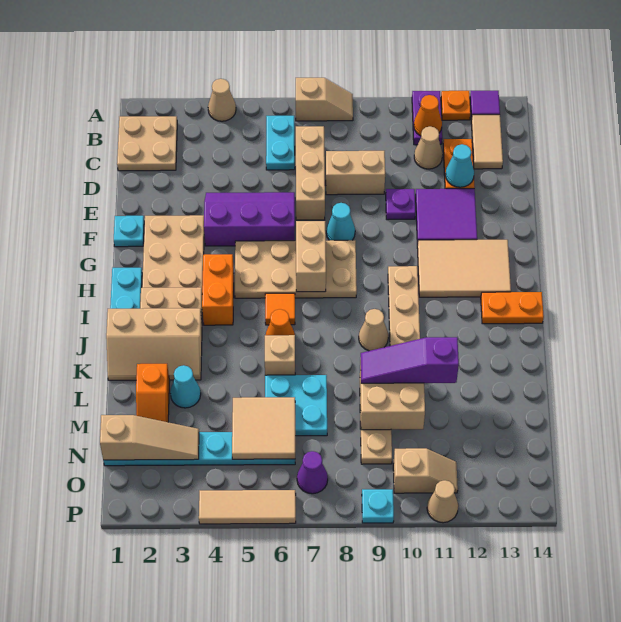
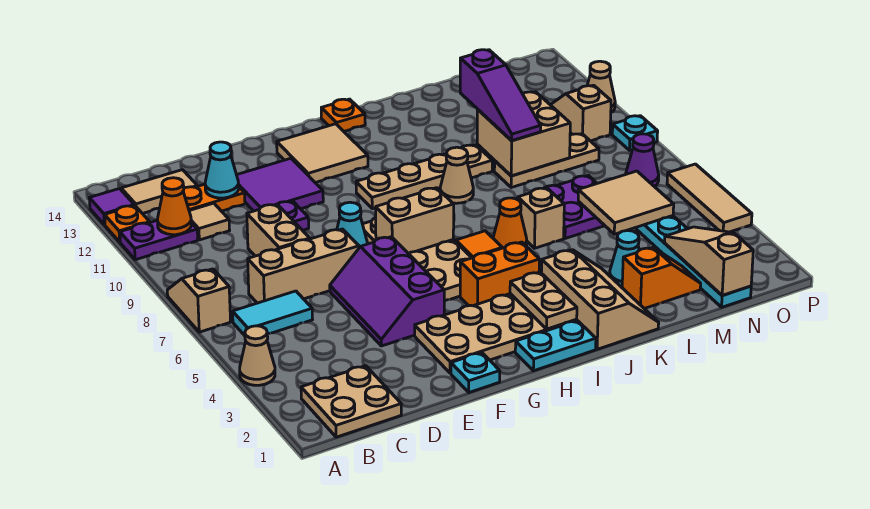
cyan plate B6:C6 level 1 -> cyan tile B6:C6 level 1
tan cone C11 level 1 -> tan tile C11 level 1
tan tile G11:H13 level 1 -> tan tile G12:H13 level 1
orange plate I13:I14 level 1 -> orange plate I14 level 1
cyan plate L6:M7 level 1 -> purple plate L6:M7 level 1

